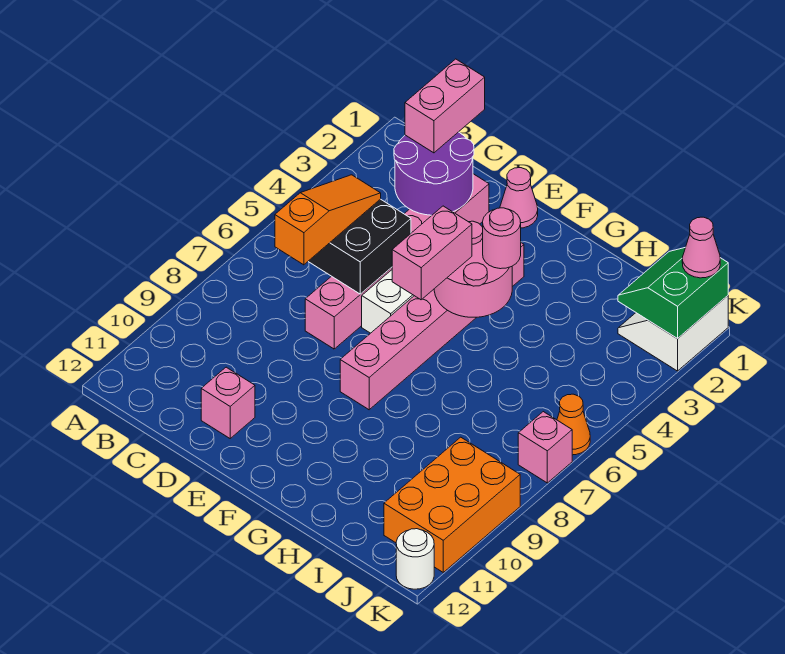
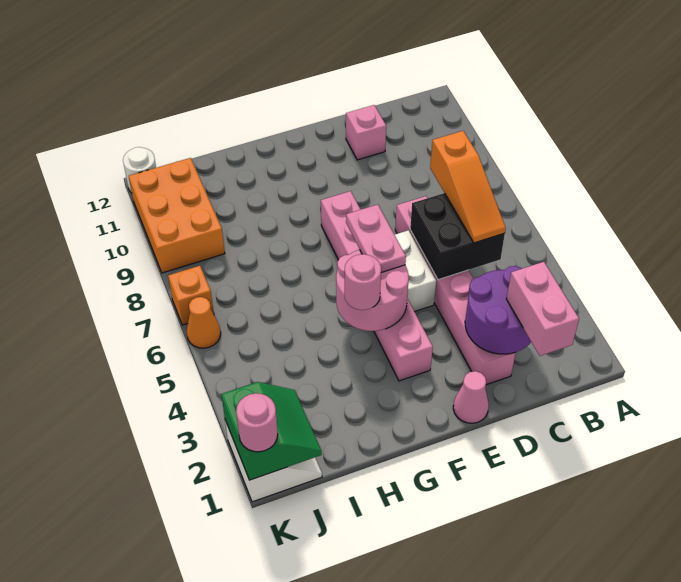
pink brick F5:F6 level 3 -> pink plate F5:F6 level 3
pink cone K1 level 3 -> pink round brick K1 level 3
pink brick K7 level 1 -> orange brick K7 level 1

